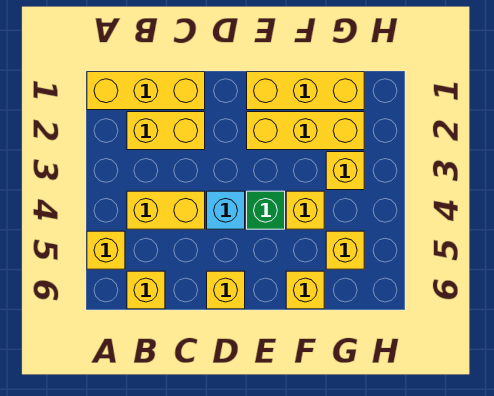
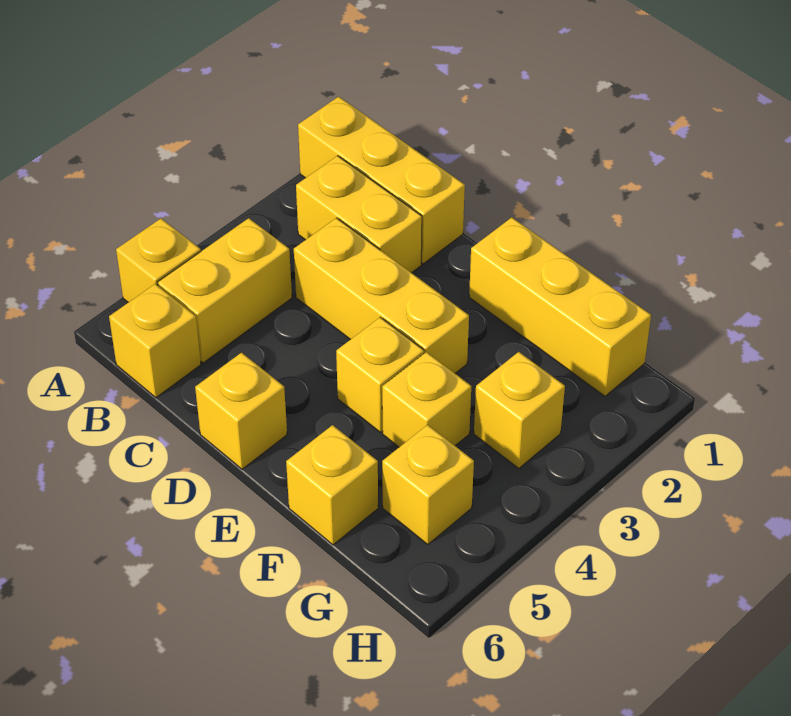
yellow brick B4:C4 level 1 -> yellow brick B4:B5 level 1
cyan brick D4 level 1 -> none
yellow brick E2:G2 level 1 -> yellow brick C3:E3 level 1
green brick E4 level 1 -> yellow brick E4 level 1

